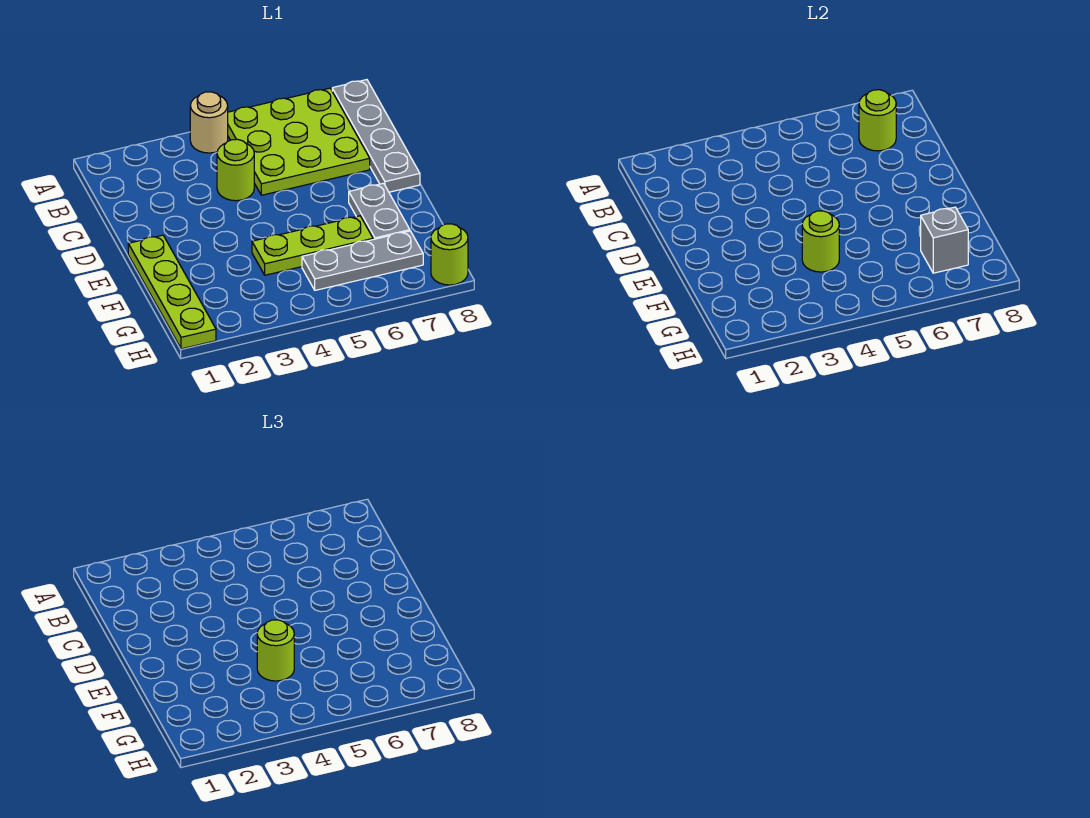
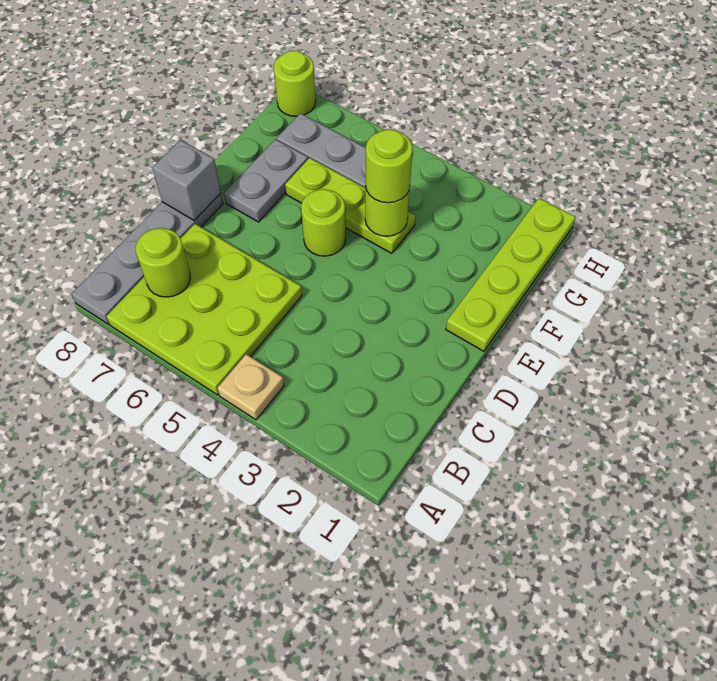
tan round brick A4 level 1 -> tan plate A4 level 1
lime round brick C4 level 1 -> lime round brick E5 level 1
grey brick G7 level 2 -> grey brick D8 level 2

